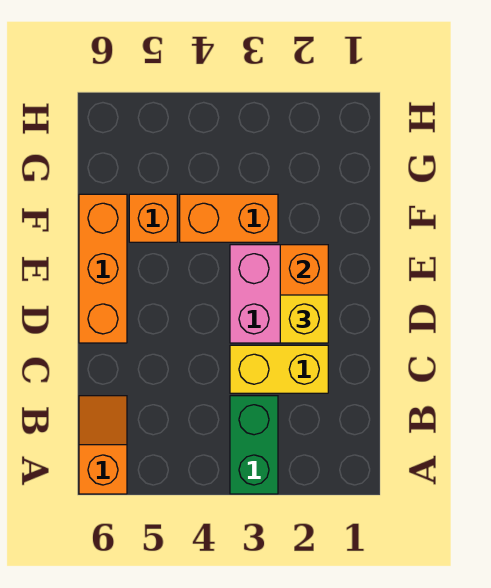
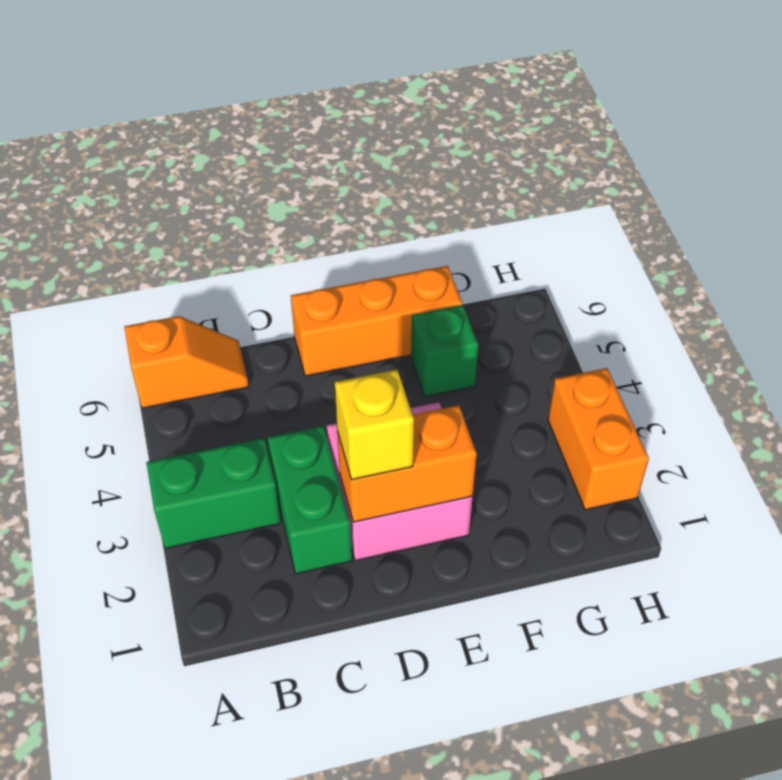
yellow brick C2:C3 level 1 -> green brick C2:C3 level 1
orange brick F3:F4 level 1 -> orange brick H2:H3 level 1
orange brick F5 level 1 -> green brick F5 level 1

